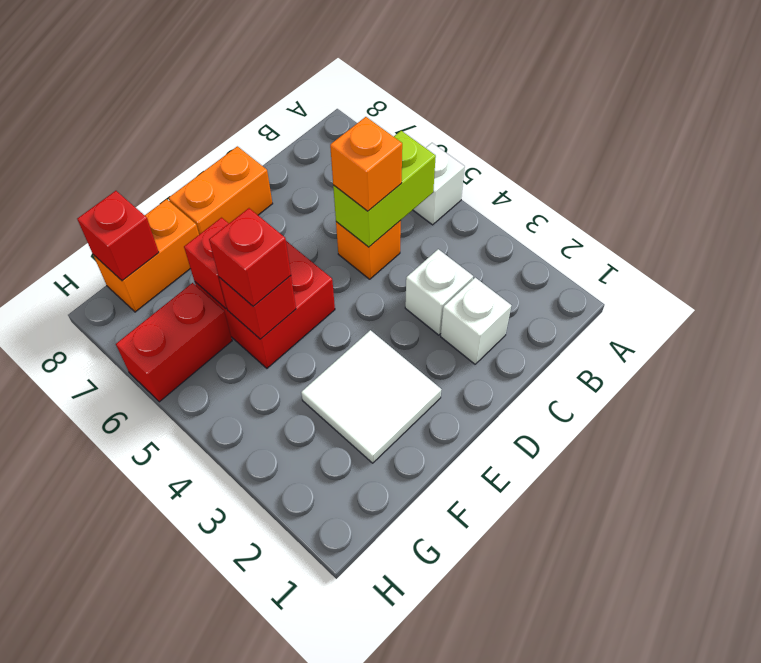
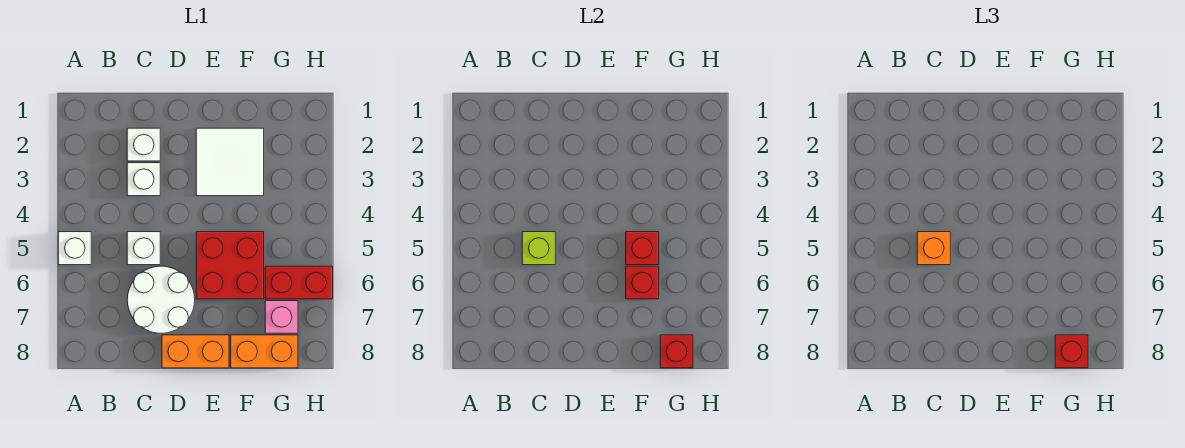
lime brick B5:C5 level 2 -> lime brick C5 level 2
orange brick C5 level 1 -> white brick C5 level 1
none -> white round brick C6:D7 level 1
red brick F5 level 3 -> red brick G8 level 3
none -> pink brick G7 level 1

